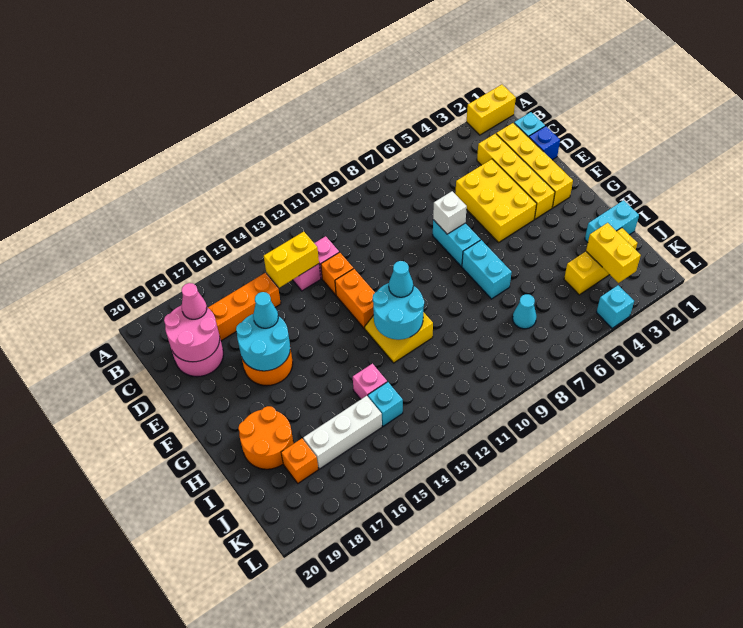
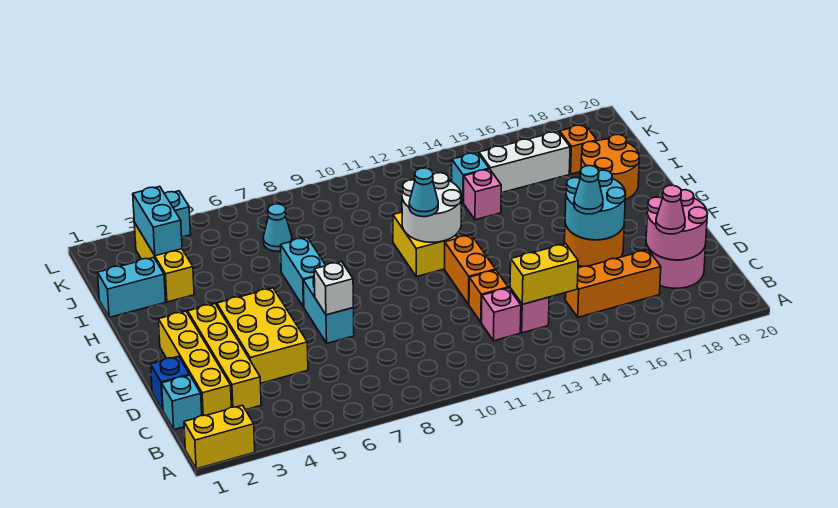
cyan round brick G11:H12 level 2 -> white round brick G11:H12 level 2
yellow brick J2:J4 level 1 -> yellow brick I3:K3 level 1
yellow brick J3:K3 level 2 -> cyan brick J3:K3 level 2

